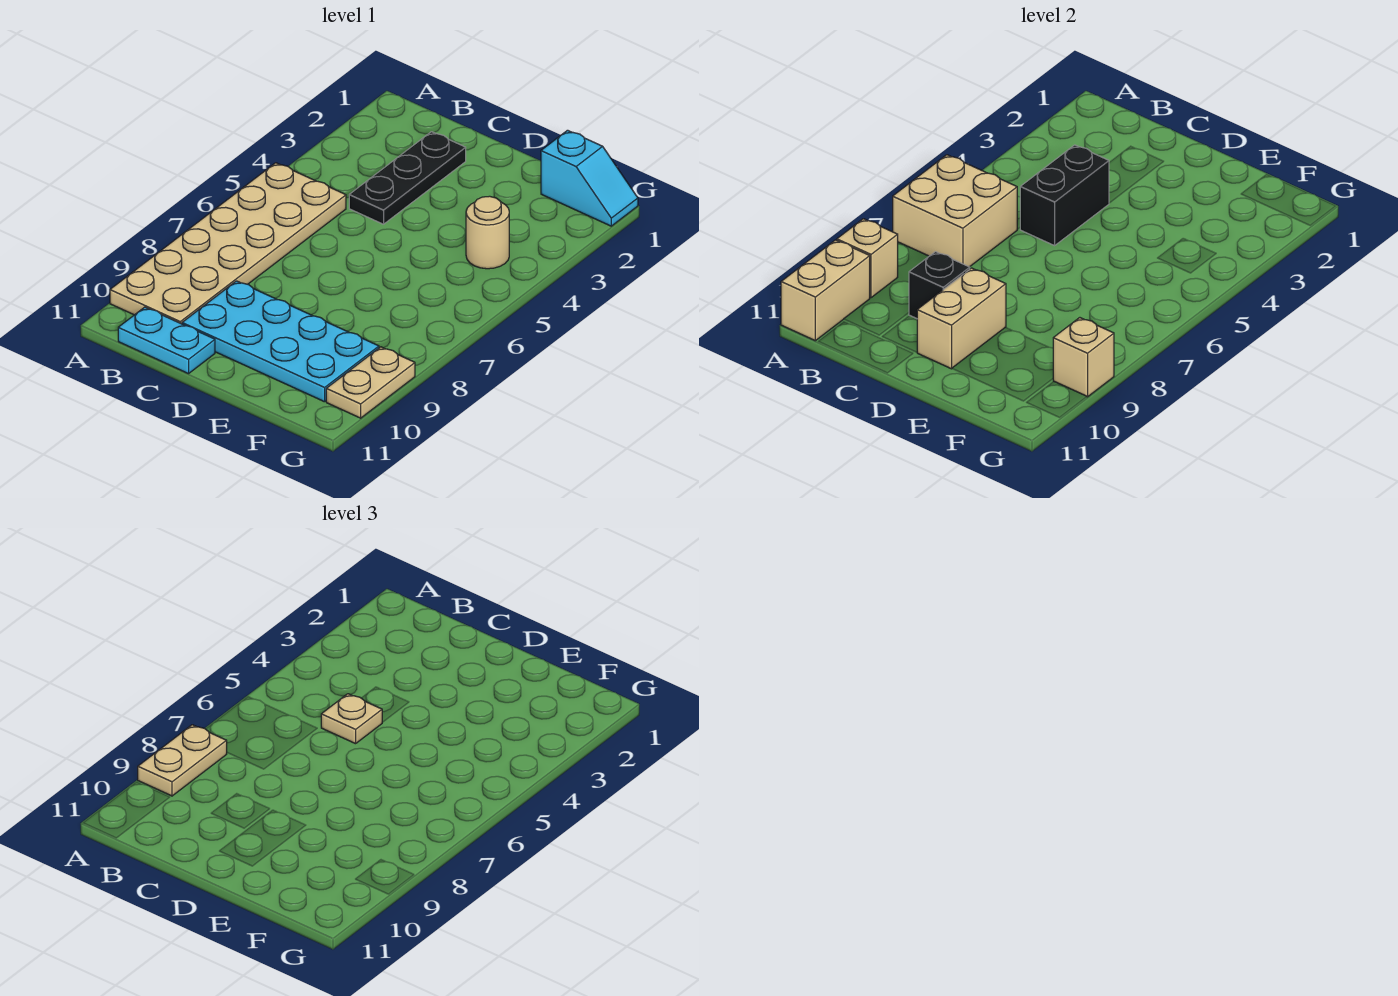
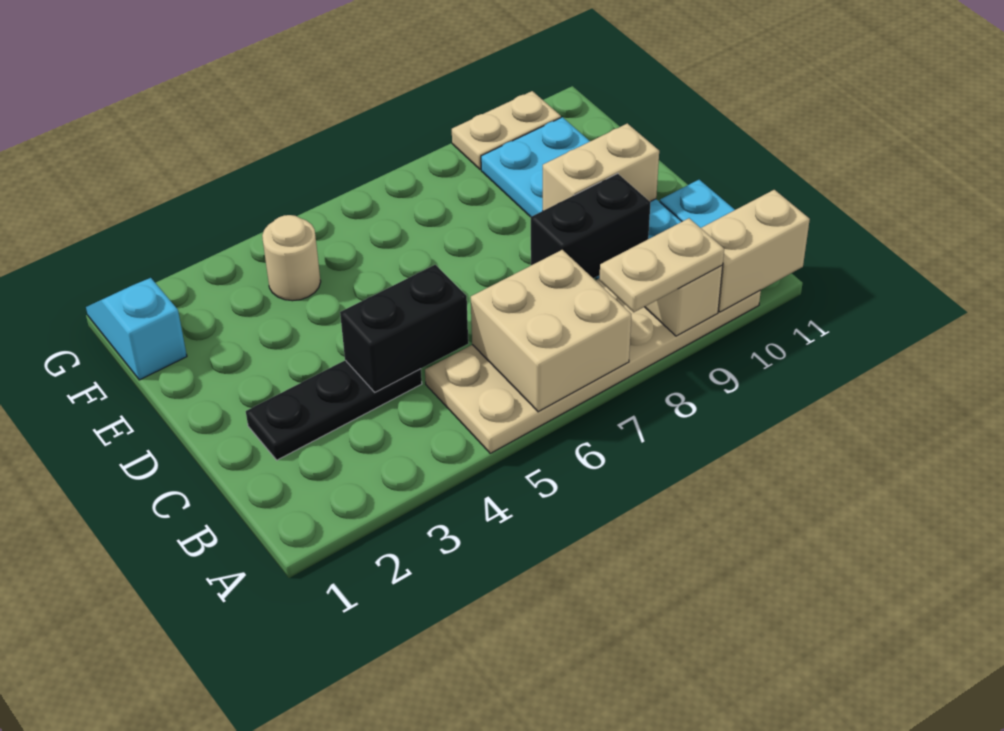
tan plate C5 level 3 -> none
black brick C9 level 2 -> black brick C8:C9 level 2
tan brick G9 level 2 -> none

